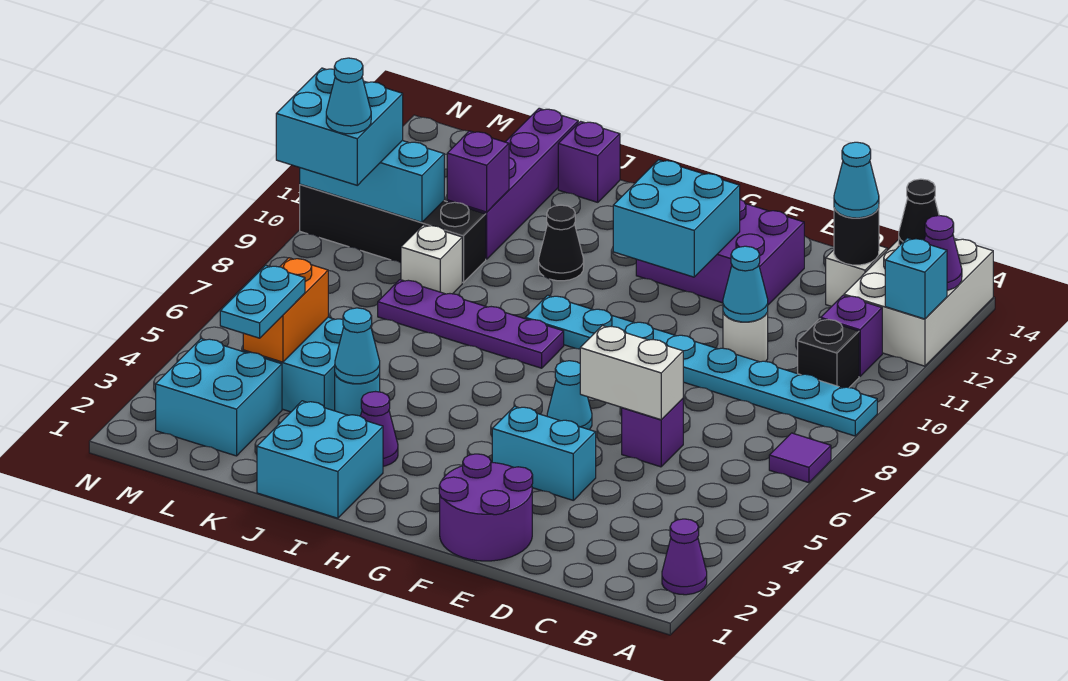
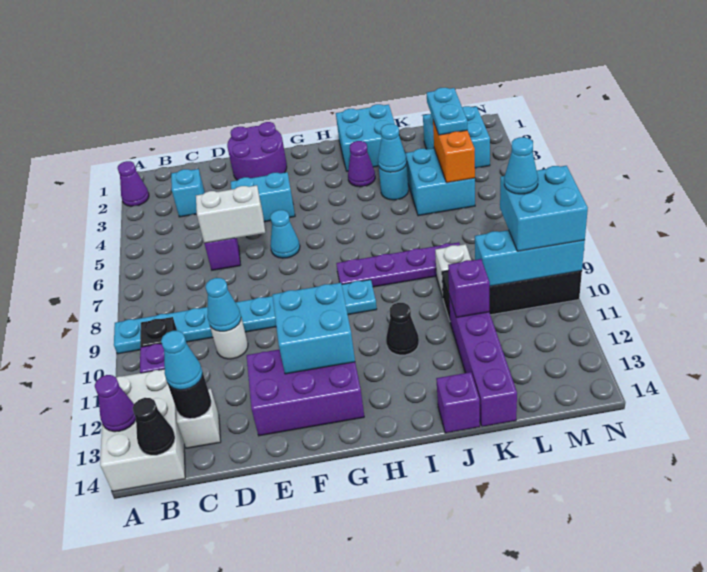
purple tile A7 level 1 -> none
cyan brick A12 level 2 -> cyan brick C3 level 1

